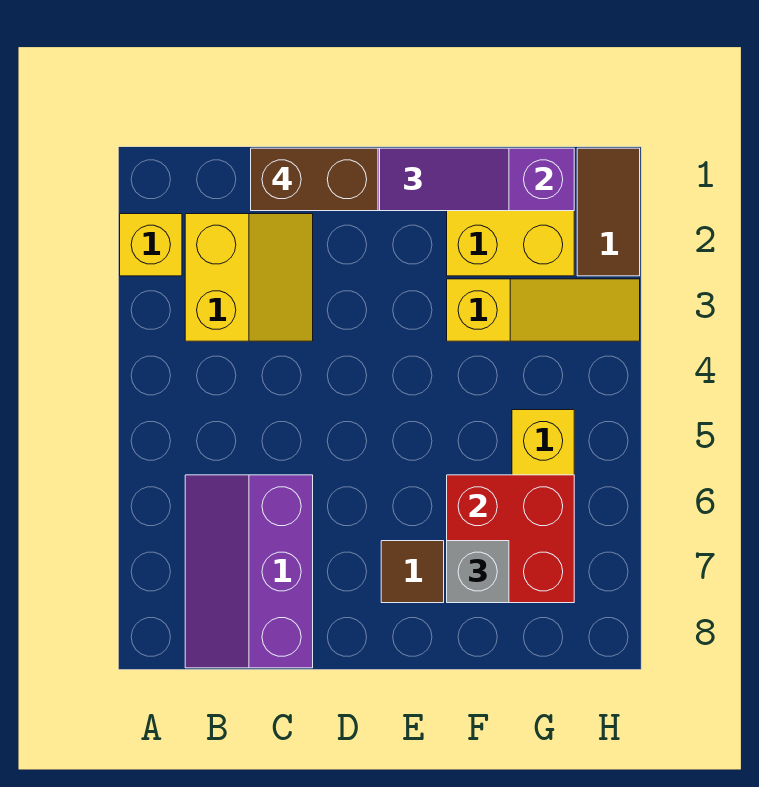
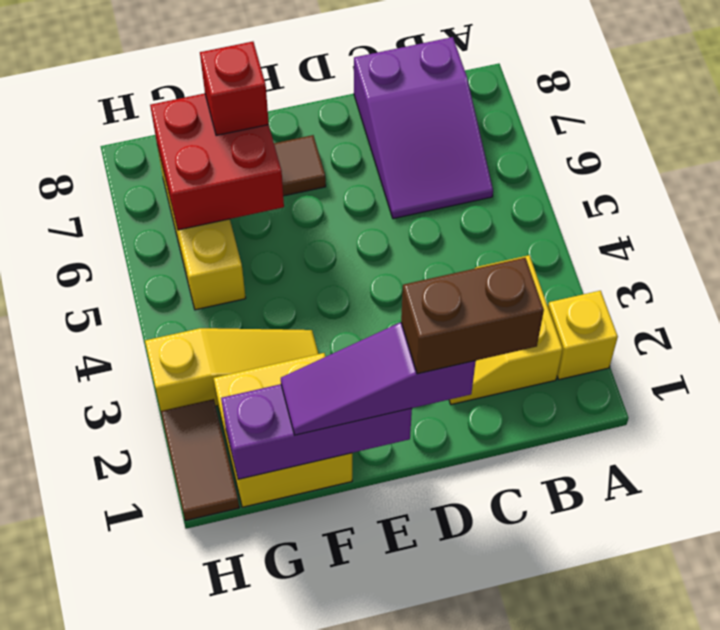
purple slope B6:C8 level 1 top C -> purple slope B6:C8 level 1 top 8
yellow slope F3:H3 level 1 top F -> yellow slope F3:H3 level 1 top H
grey brick F7 level 3 -> red brick F7 level 3

